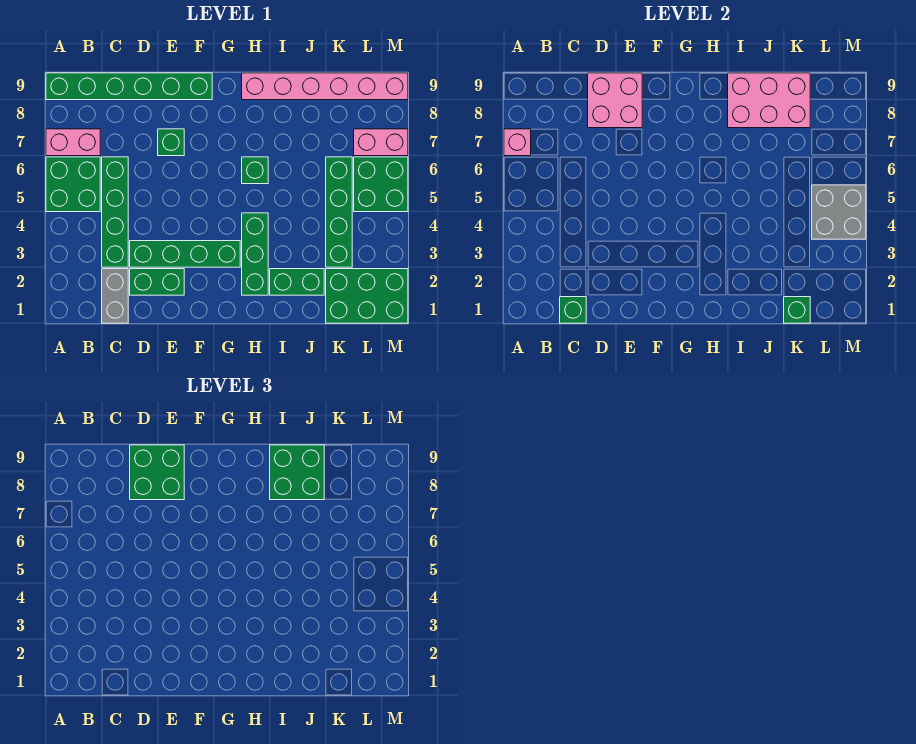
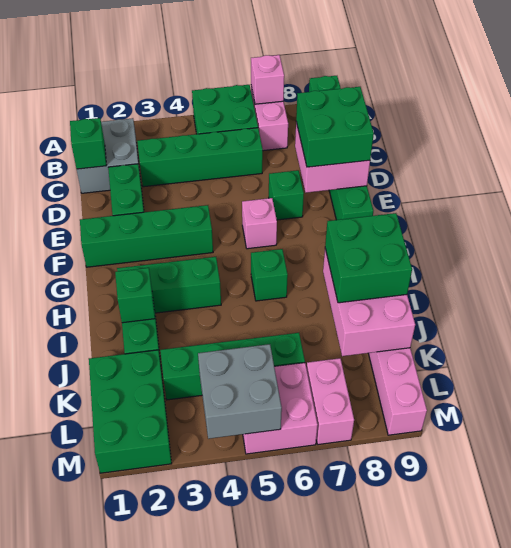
grey brick C1:C2 level 1 -> grey brick B1:C2 level 1
green brick D3:G3 level 1 -> green brick F1:F4 level 1
none -> pink brick F6 level 1
green brick K1 level 2 -> green brick I2 level 2
green brick L5:M6 level 1 -> pink brick L5:M6 level 1

